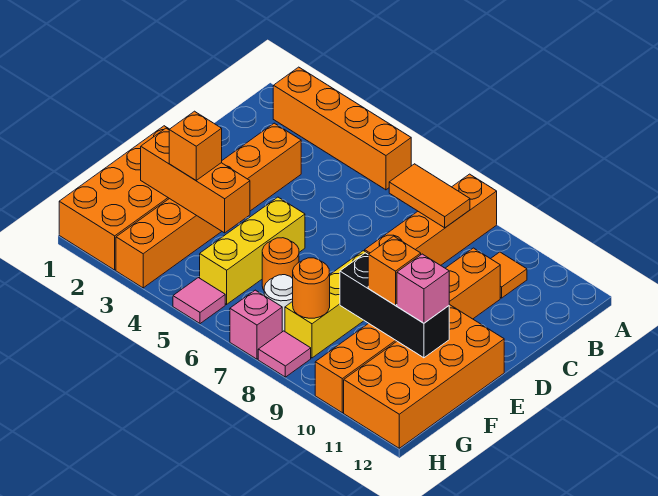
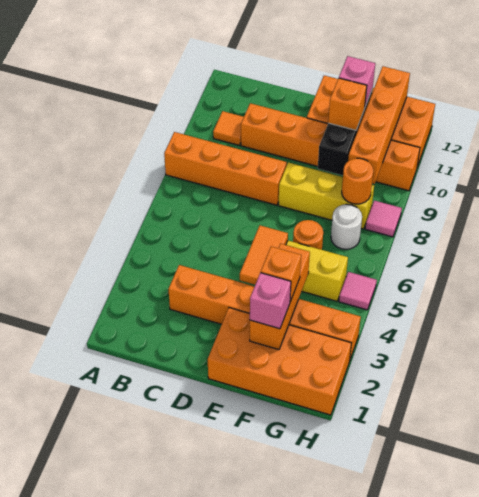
orange brick A2:A5 level 1 -> orange brick G9:G12 level 2
orange tile B7:B8 level 2 -> orange tile E4:E5 level 2
pink brick H7 level 1 -> pink brick F2 level 3

